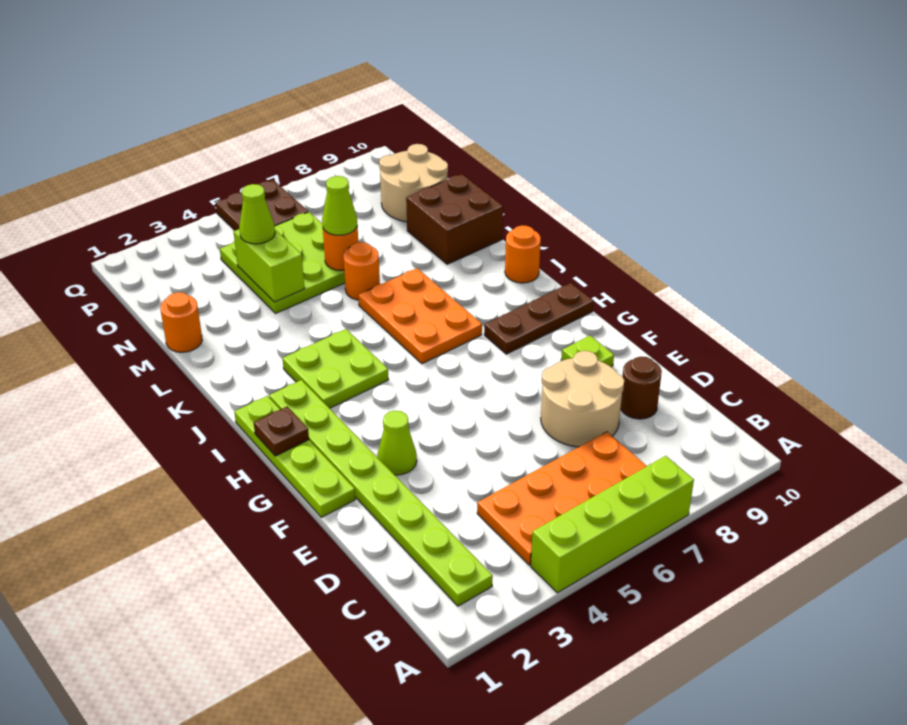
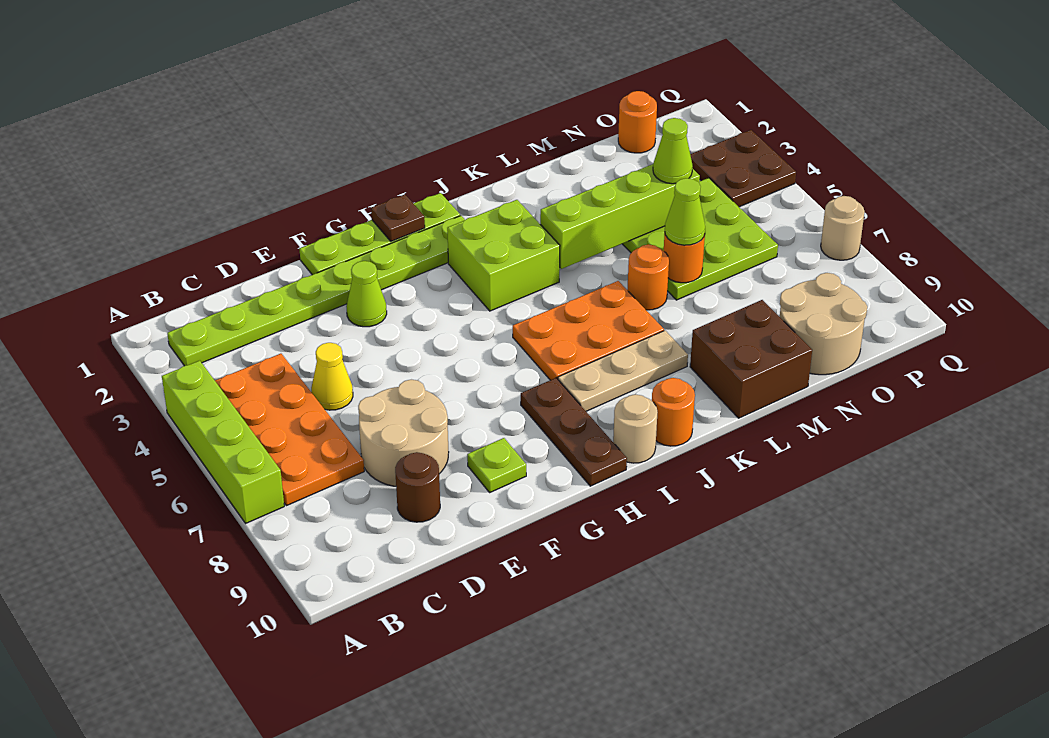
none -> yellow cone D5 level 1
lime plate I3:J4 level 1 -> lime brick I3:J4 level 1
none -> tan plate I8:K8 level 1
none -> tan round brick I10 level 1
orange round brick M1 level 1 -> orange round brick O1 level 1
lime brick M4:N4 level 2 -> lime brick K4:N4 level 2
brown plate P5:Q6 level 1 -> brown plate P3:Q4 level 1
none -> tan round brick Q7 level 1

